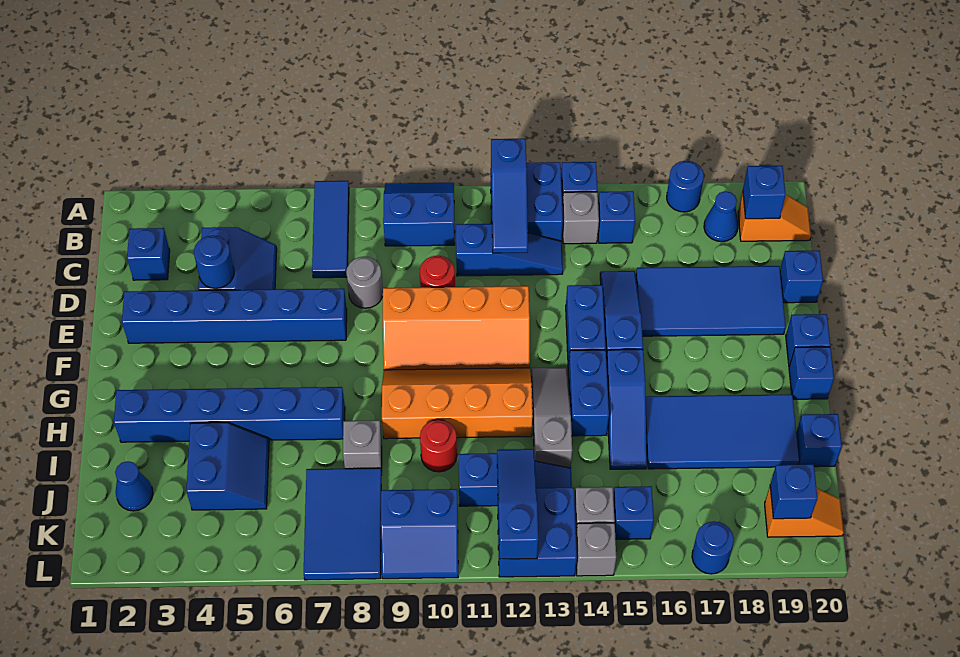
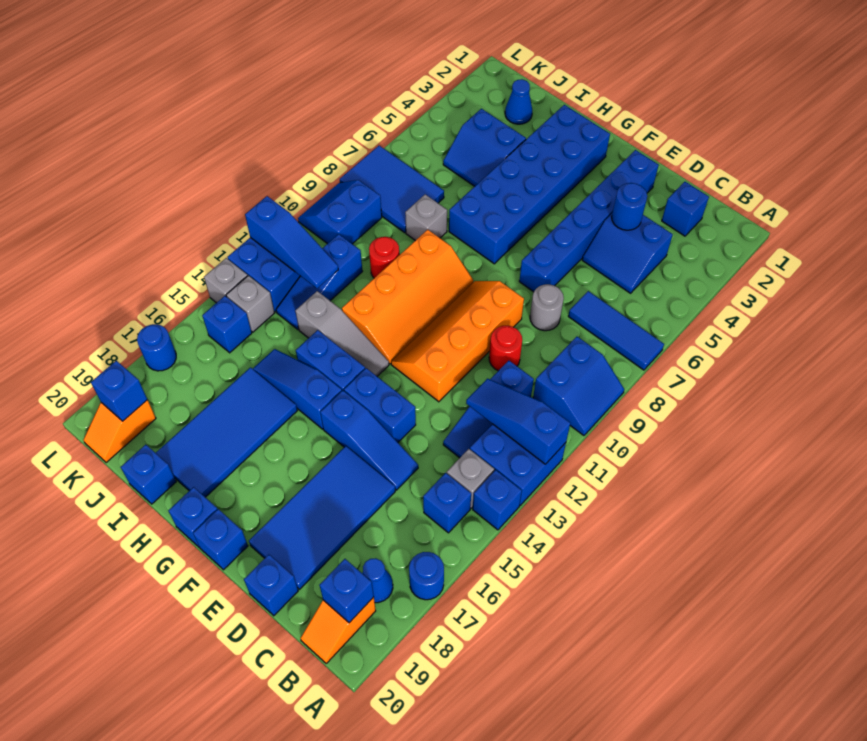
blue brick H2:H7 level 1 -> blue brick G2:H7 level 1

